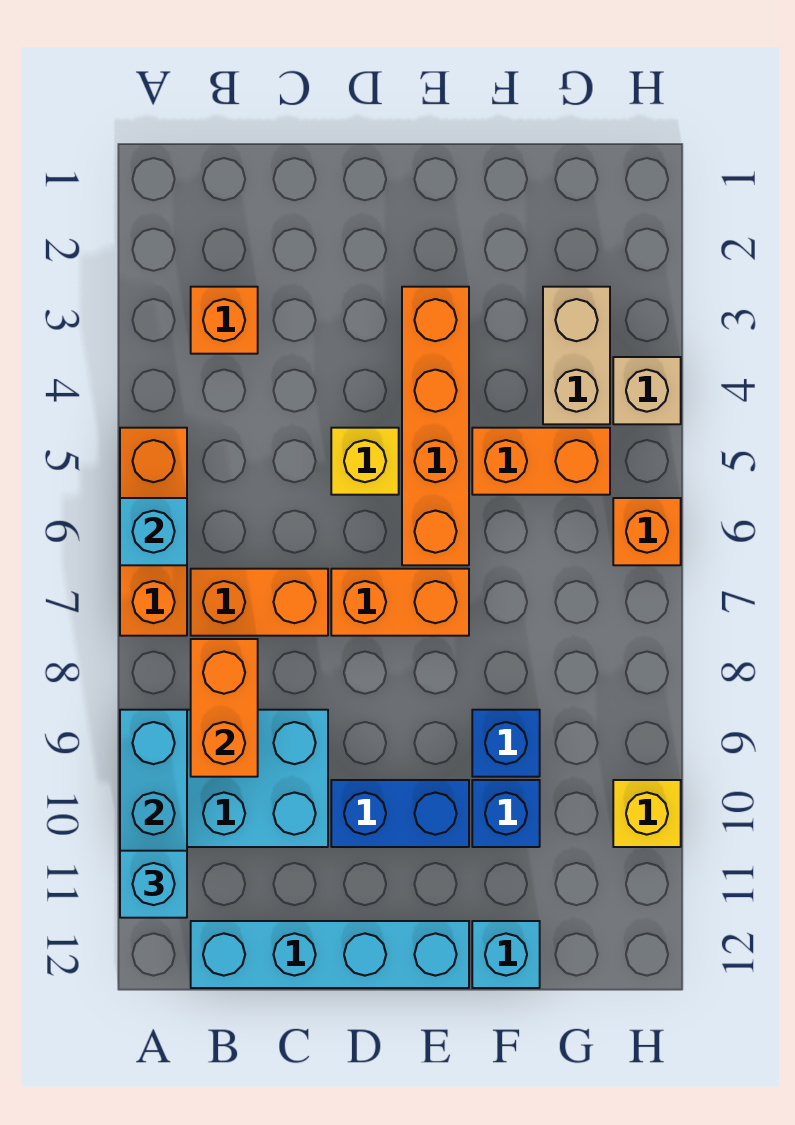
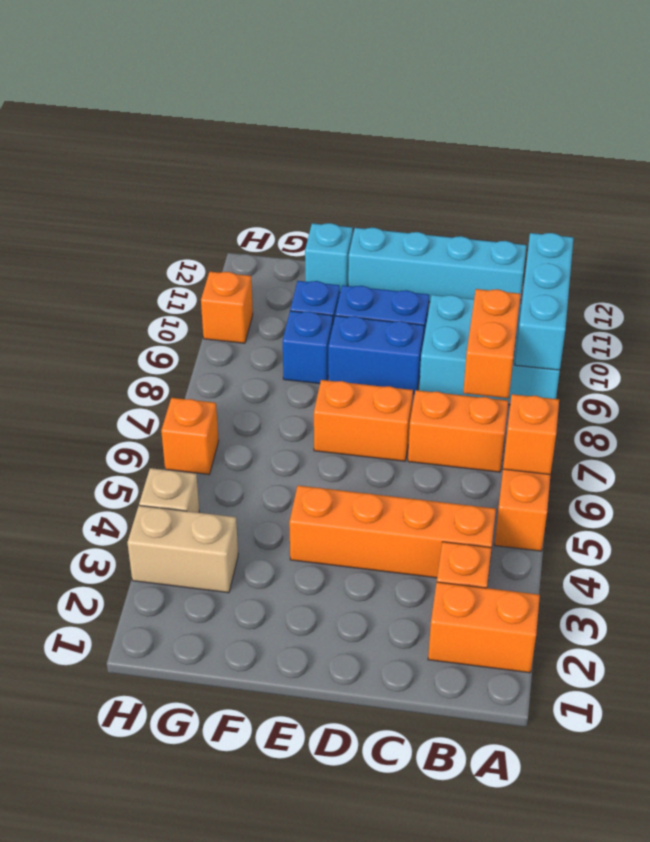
cyan brick A6 level 2 -> orange brick A6 level 2
cyan brick A11 level 3 -> none
yellow brick D5 level 1 -> none
none -> blue brick D9:E9 level 1
orange brick E3:E6 level 1 -> orange brick B4:E4 level 1
orange brick F5:G5 level 1 -> orange brick A2:B2 level 1
tan brick G3:G4 level 1 -> tan brick G3:H3 level 1
yellow brick H10 level 1 -> orange brick H10 level 1

